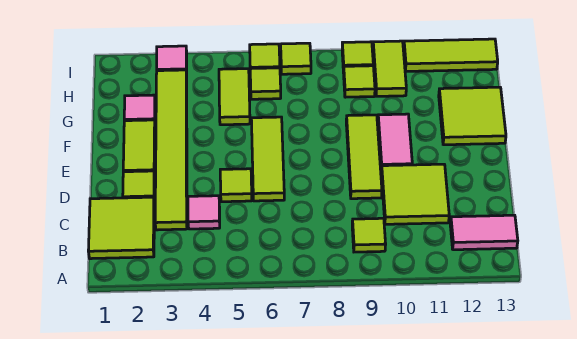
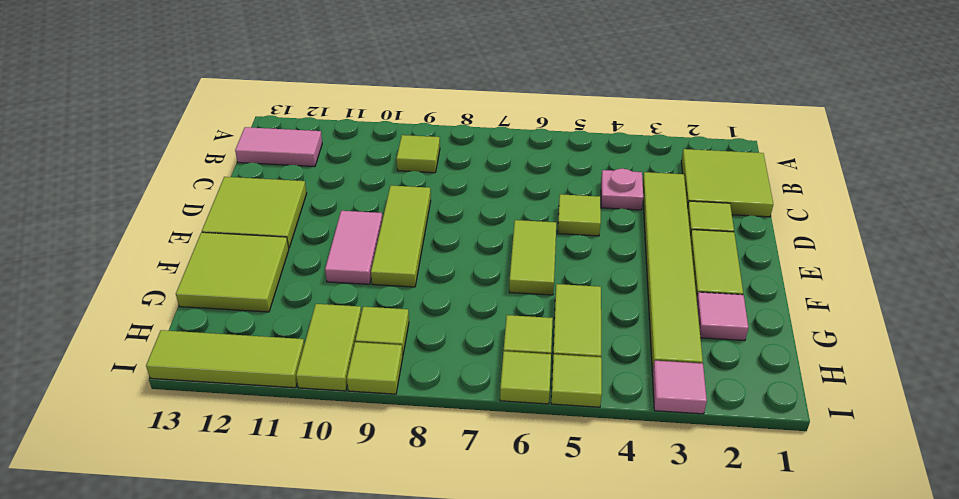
pink tile C4 level 1 -> pink plate C4 level 1
lime tile C10:D11 level 1 -> lime tile D12:E13 level 1
lime tile D6:F6 level 1 -> lime tile E6:F6 level 1
lime tile I7 level 1 -> lime tile I5 level 1

